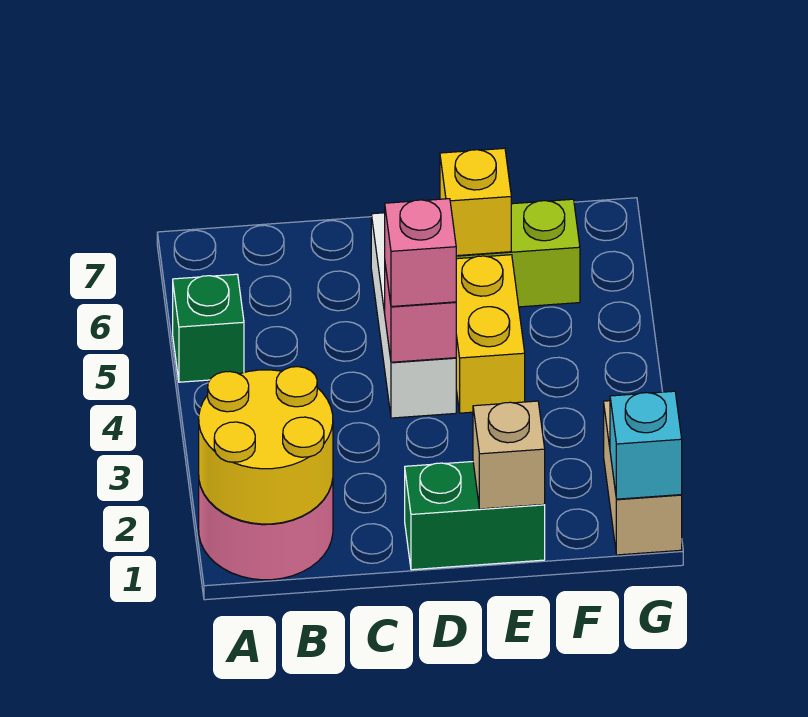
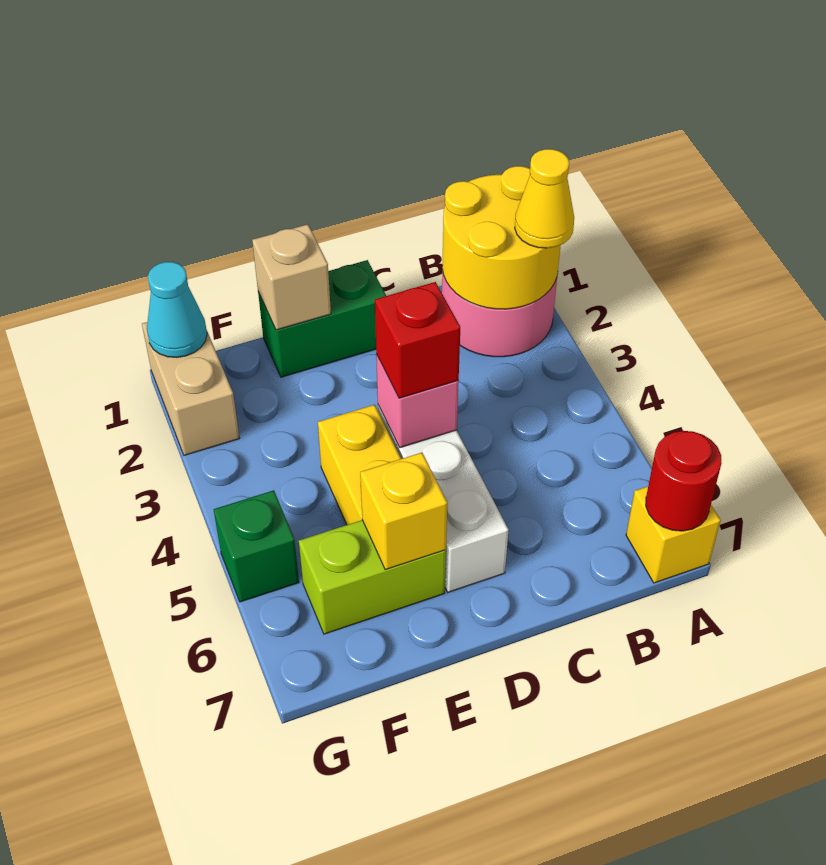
none -> yellow cone A2 level 3
green brick A5 level 1 -> green brick G5 level 1
none -> yellow brick A7 level 1
none -> red round brick A7 level 2
pink brick D4 level 3 -> red brick D4 level 3
cyan brick G1 level 2 -> cyan cone G1 level 2

